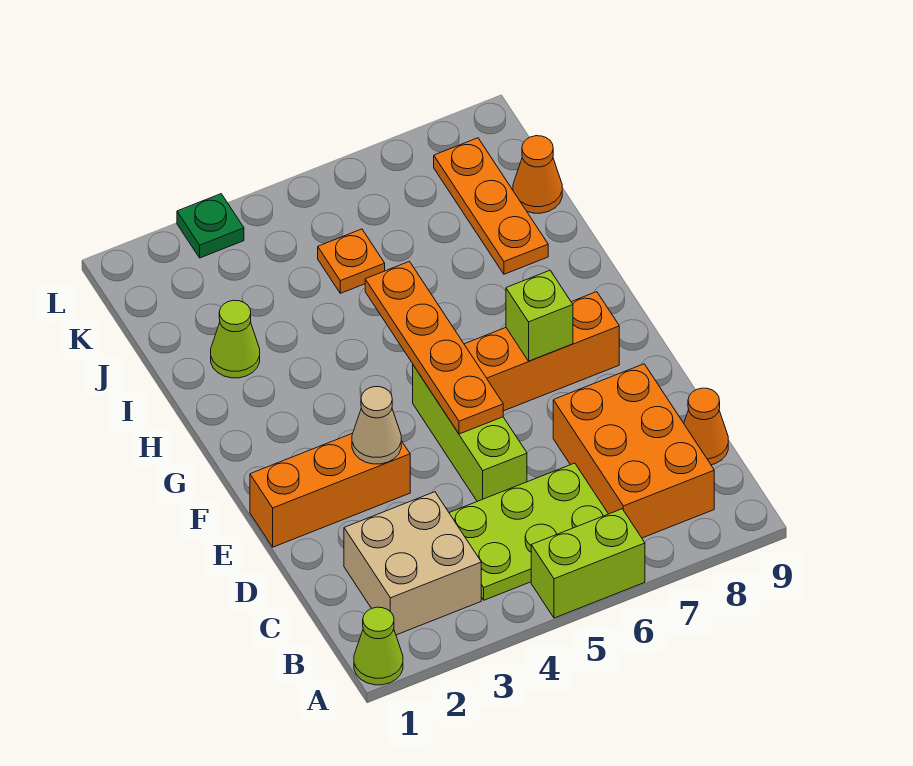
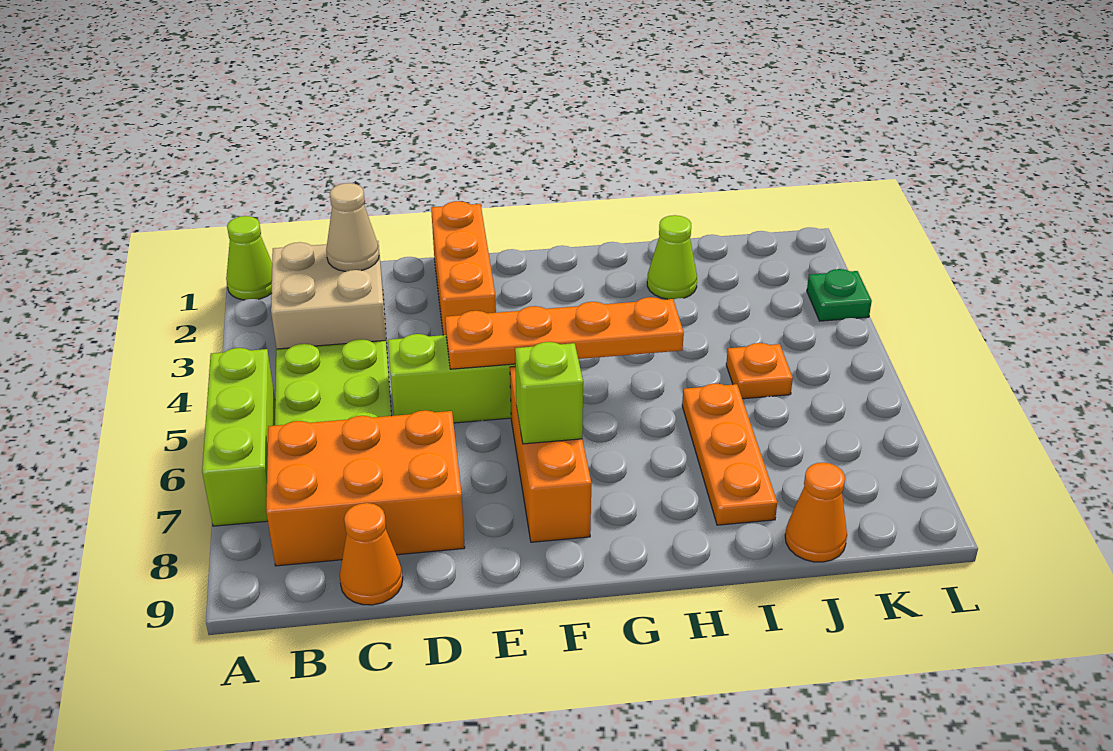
lime brick A5:A6 level 1 -> lime brick A5:A7 level 1
tan cone E3 level 2 -> tan cone C2 level 2
orange plate I8:K8 level 1 -> orange plate I6:I8 level 1

